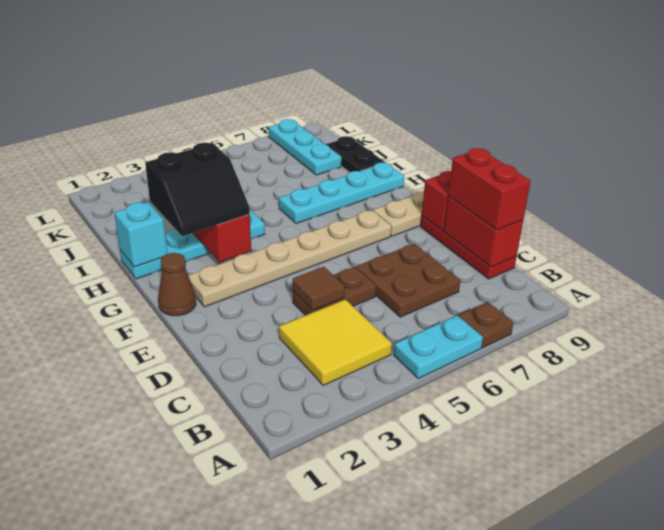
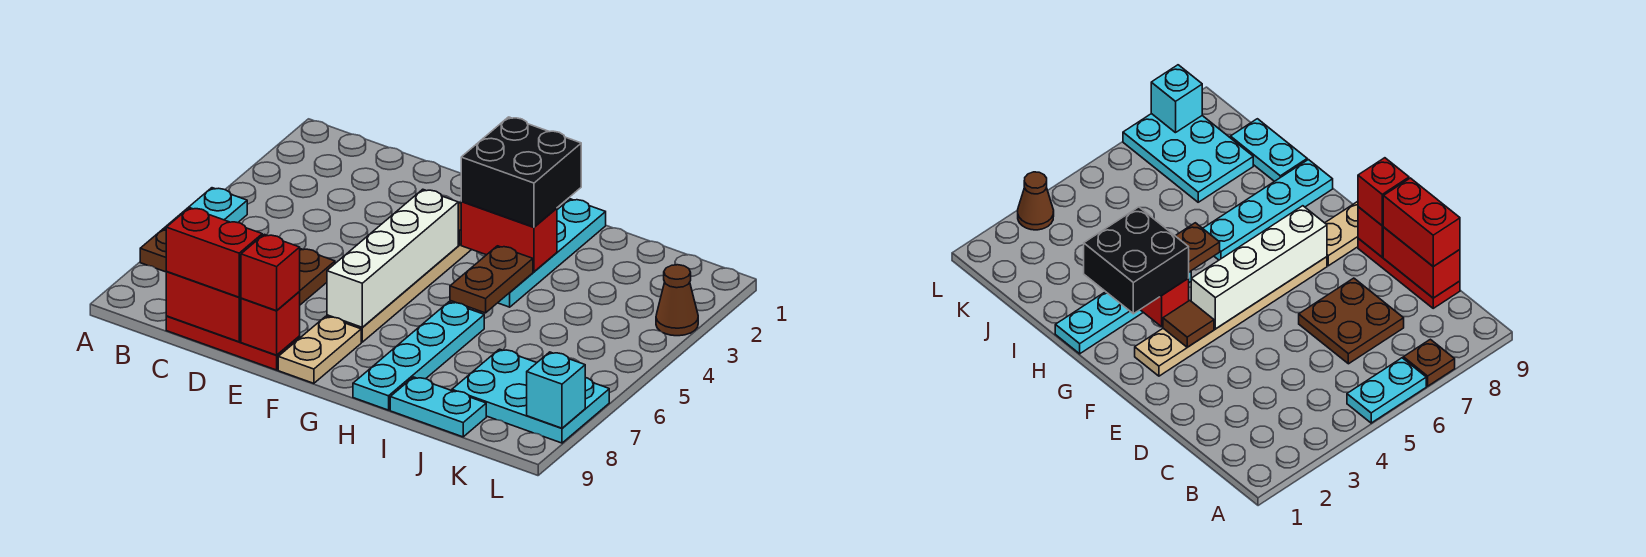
yellow tile B3:C4 level 1 -> none
brown plate D4:D5 level 1 -> brown plate H4:H5 level 2
brown tile D4 level 2 -> brown tile F3 level 2
none -> red brick E9 level 3
brown cone F1 level 1 -> brown cone L3 level 1
none -> white brick F4:F7 level 2
black slope G2:H3 level 3 top H -> black brick G2:H3 level 3
cyan brick H1 level 2 -> cyan brick L8 level 2
black plate I9:J9 level 1 -> cyan plate I9:J9 level 1
cyan plate J8:L8 level 1 -> cyan plate J7:L8 level 1

